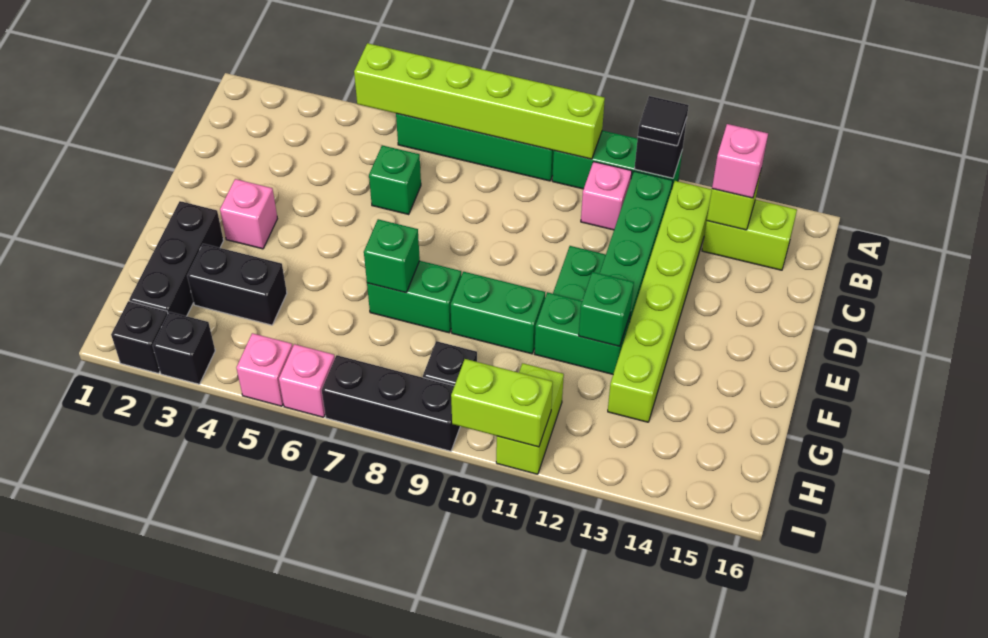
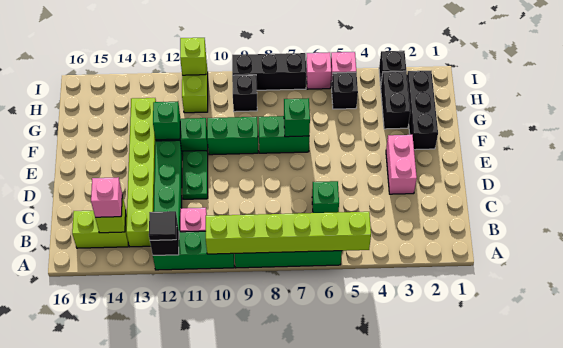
pink brick E3 level 1 -> pink brick D3:E3 level 1
black brick G3:G4 level 1 -> black brick G3:H3 level 1
black brick I2 level 1 -> black brick H5 level 1
lime brick I10:I11 level 2 -> lime brick I11 level 2

